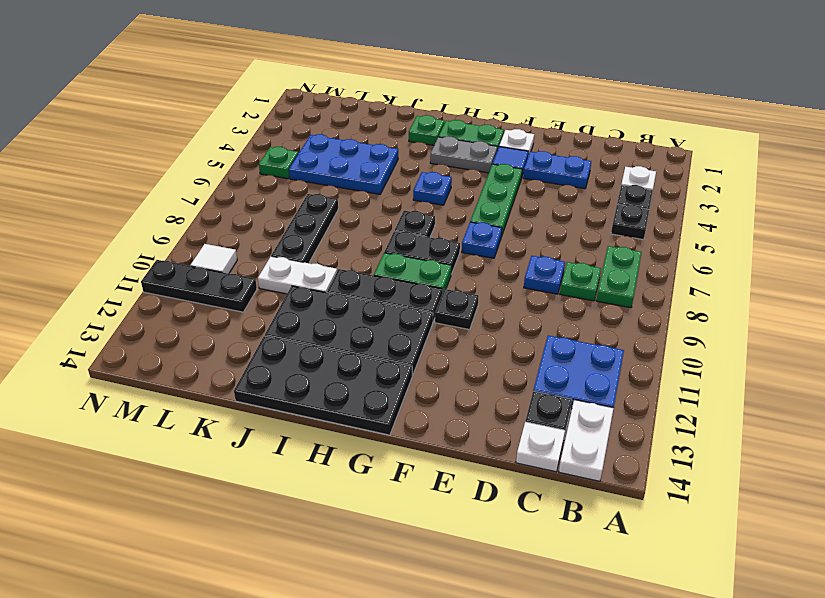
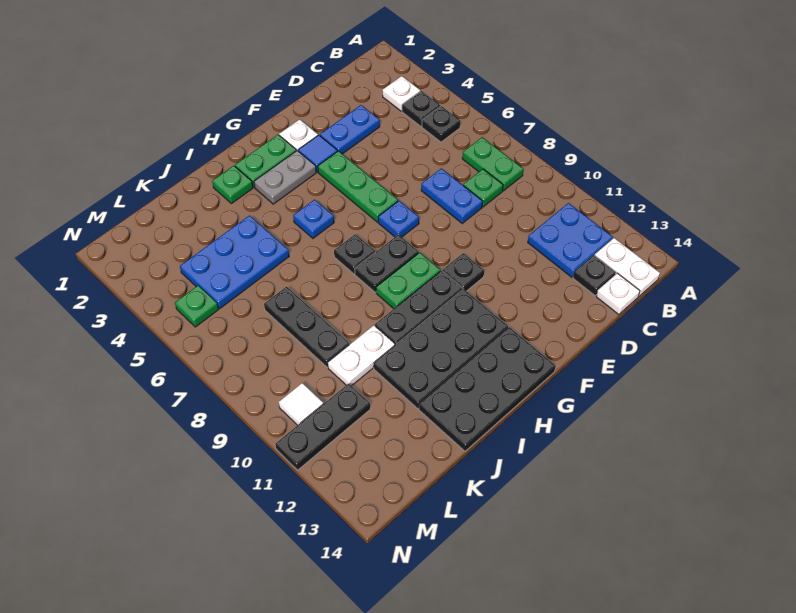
blue plate D8 level 1 -> blue plate D7:D8 level 1

